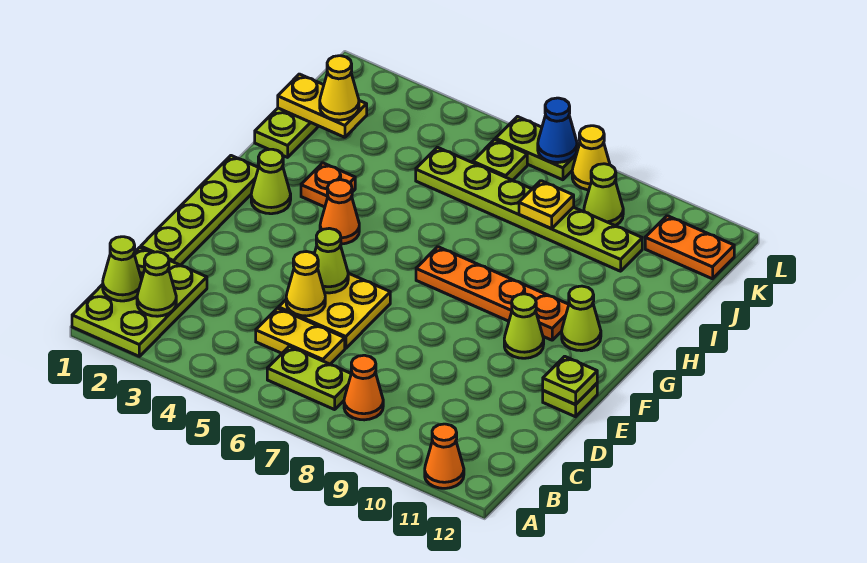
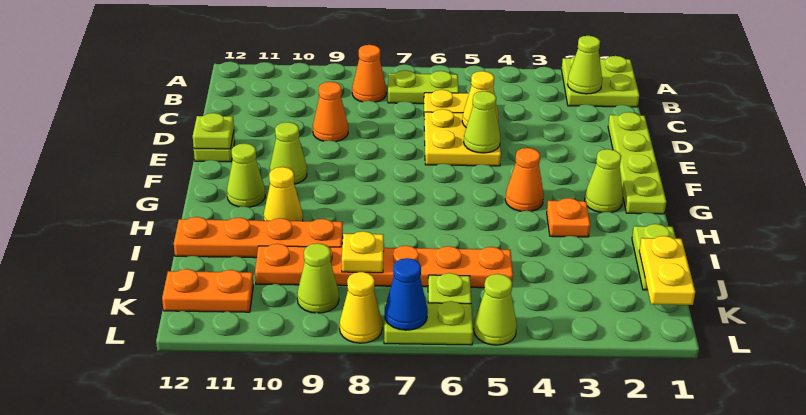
lime plate A1:C2 level 1 -> lime plate A1:B2 level 1
orange cone A11 level 1 -> orange cone D9 level 1
lime cone B1 level 2 -> lime cone L5 level 1
orange plate G7:G10 level 1 -> orange plate I9:I12 level 1
yellow plate J1:J2 level 2 -> yellow plate J1:K1 level 2
yellow cone J2 level 3 -> yellow cone H10 level 1
lime plate J5:J10 level 1 -> orange plate J5:J10 level 1

